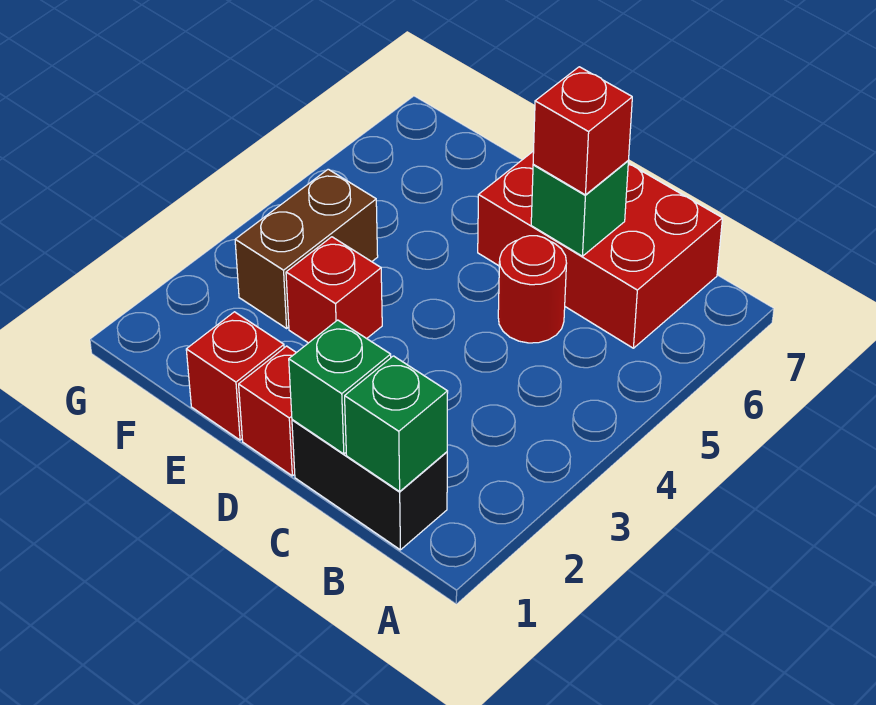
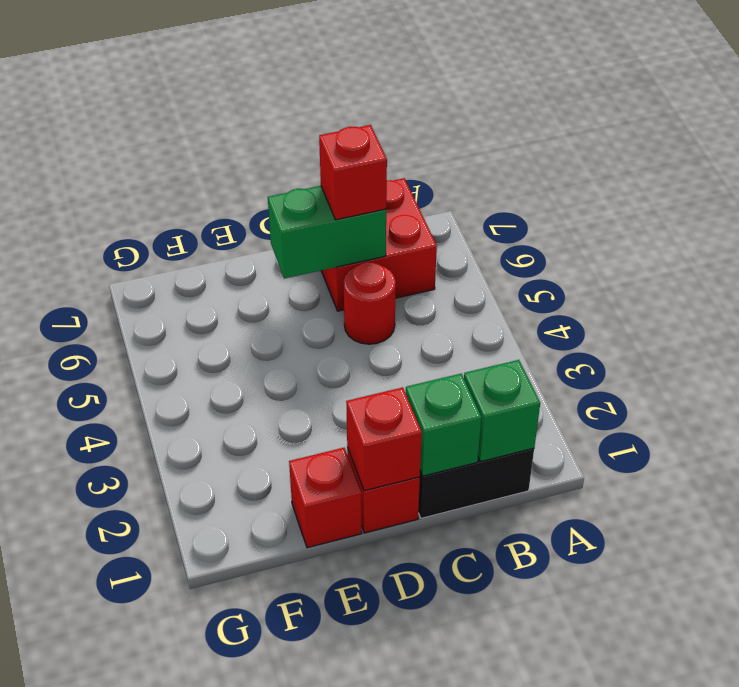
red brick B6:D7 level 1 -> red brick B6:C7 level 1
green brick C6 level 2 -> green brick C6:D6 level 2
red brick E3 level 1 -> red brick D1 level 2
brown brick F3:F4 level 1 -> none

